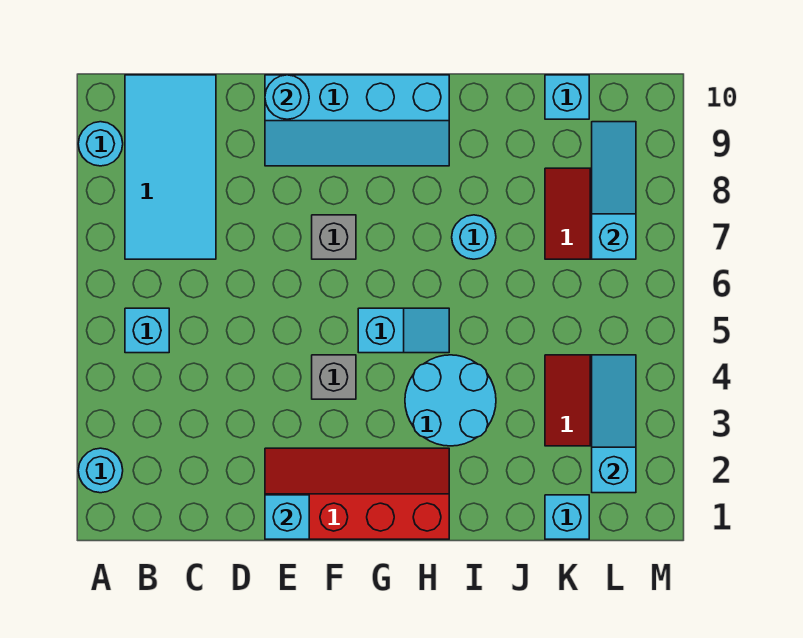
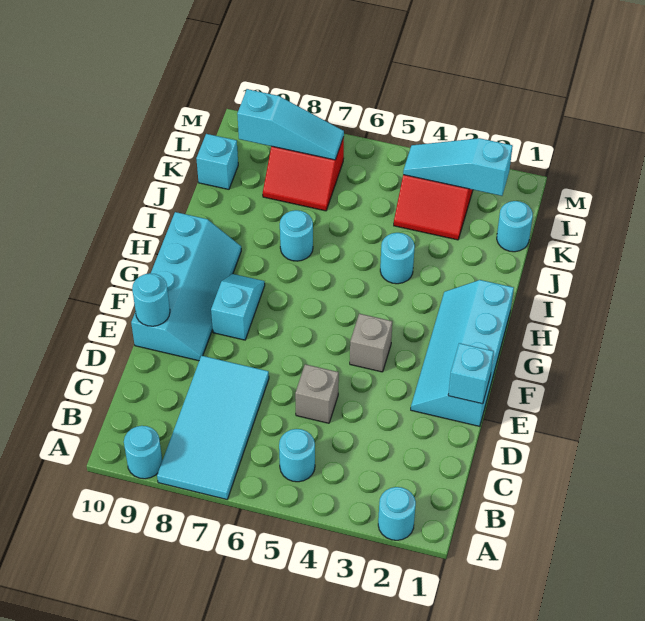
cyan brick B5 level 1 -> cyan round brick B5 level 1
cyan tile B7:C10 level 1 -> cyan tile A7:D8 level 1
red slope E1:H2 level 1 top 1 -> cyan slope E1:H2 level 1 top 1
grey brick F7 level 1 -> grey brick D5 level 1
cyan slope G5:H5 level 1 top G -> cyan slope F8:G8 level 1 top F
cyan round brick H3:I4 level 1 -> cyan round brick I4 level 1
cyan brick K1 level 1 -> cyan round brick K1 level 1
cyan slope L7:L9 level 2 top 7 -> cyan slope L7:L9 level 2 top 9

